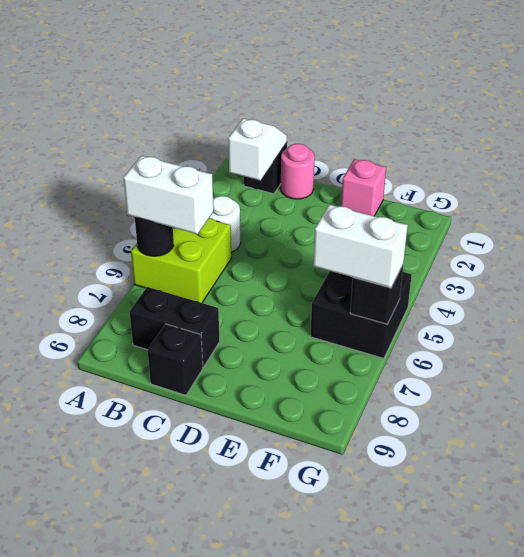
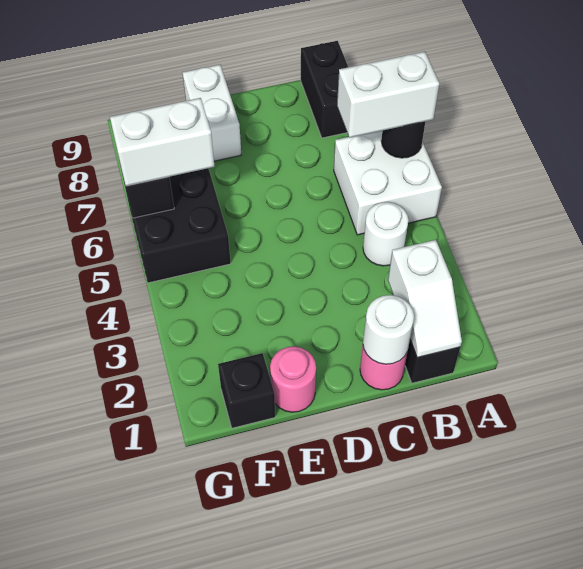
lime brick A5:B6 level 1 -> white brick A5:B6 level 1
black brick B8:C8 level 1 -> black brick B8:B9 level 1
none -> white round brick C1 level 2
black brick C9 level 1 -> black brick F1 level 1
pink brick E1 level 1 -> pink round brick E1 level 1
none -> white brick E8:E9 level 1

